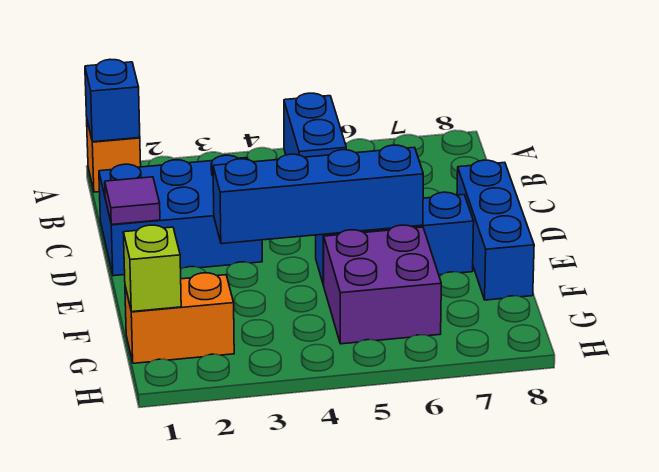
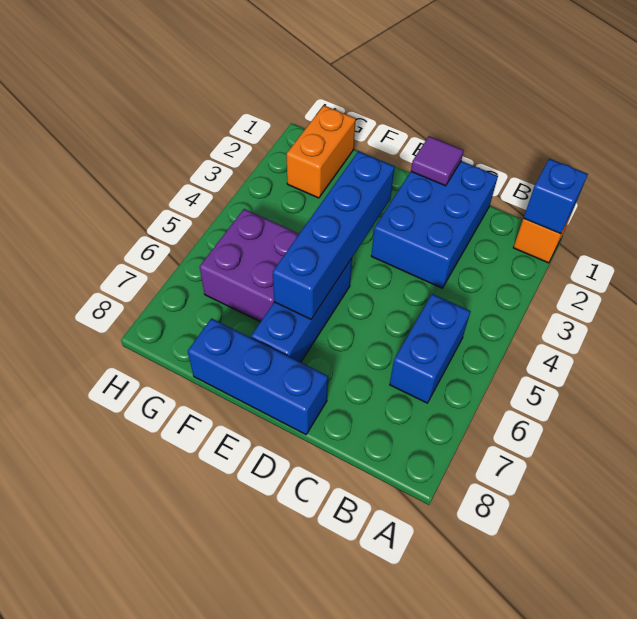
blue brick A5:B5 level 1 -> blue brick B5:B6 level 1
lime brick G1 level 2 -> none

